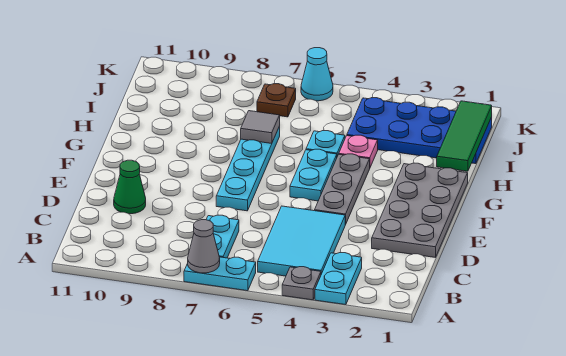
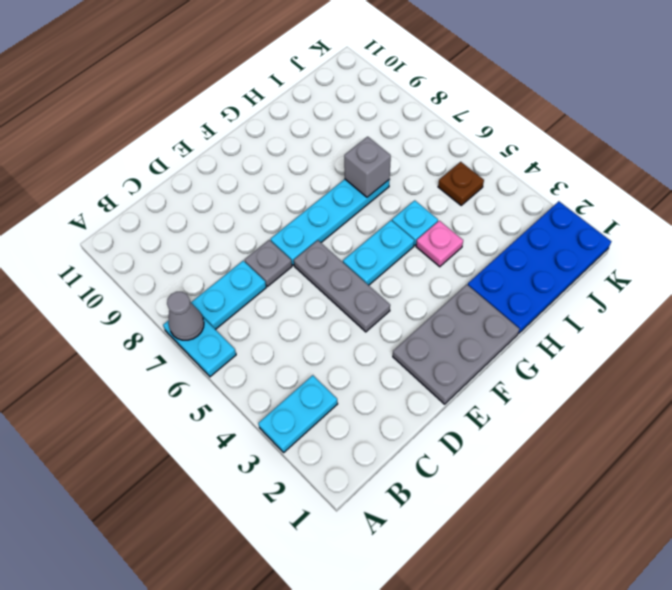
grey plate A4 level 1 -> grey plate D7 level 1
cyan tile B4:D5 level 1 -> none
grey plate D1:G2 level 1 -> grey plate E1:G2 level 1
green cone D10 level 1 -> none
grey plate E4:G4 level 1 -> grey plate E4:E6 level 1
green tile H1:J1 level 2 -> none
grey tile H7 level 2 -> grey brick H7 level 2
blue plate I1:J4 level 1 -> blue plate H1:K2 level 1
brown plate J7 level 1 -> brown plate J5 level 1
cyan cone K6 level 1 -> none

